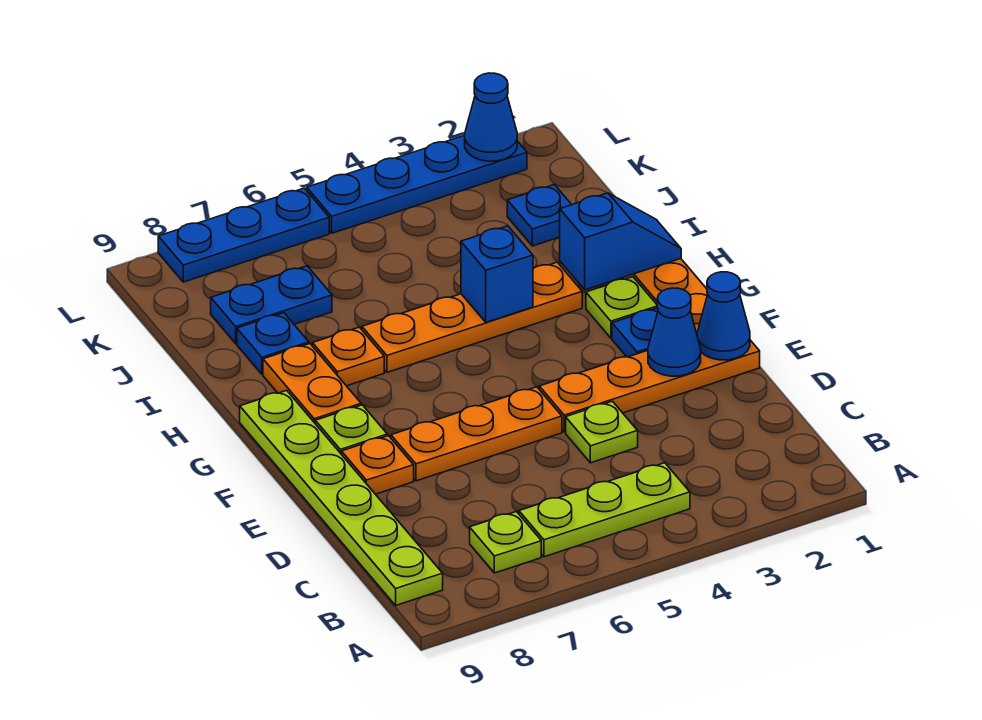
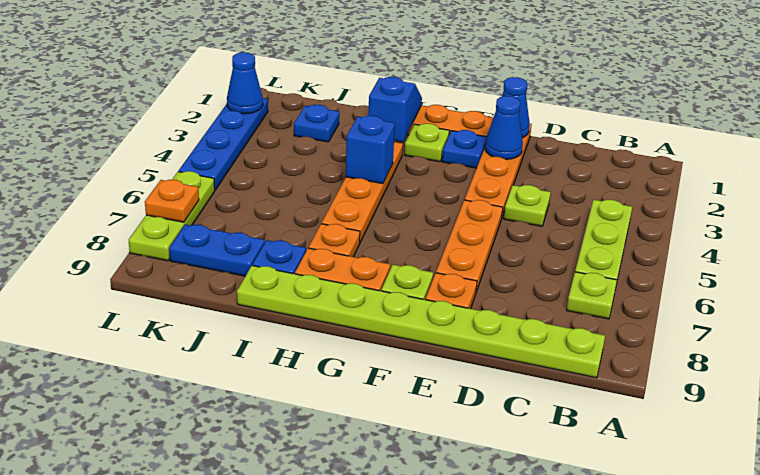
lime plate B9:G9 level 1 -> lime plate B9:I9 level 1
blue plate J7:J8 level 1 -> blue plate J8:K8 level 1
blue plate L6:L8 level 1 -> lime plate L6:L8 level 1
none -> orange plate L7 level 2

